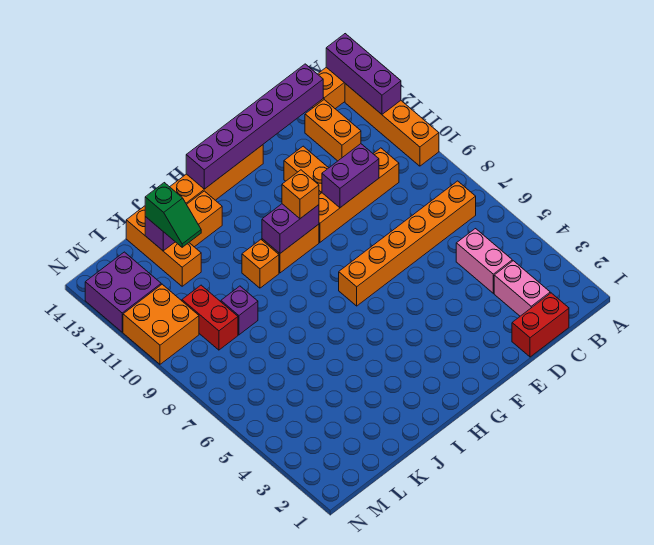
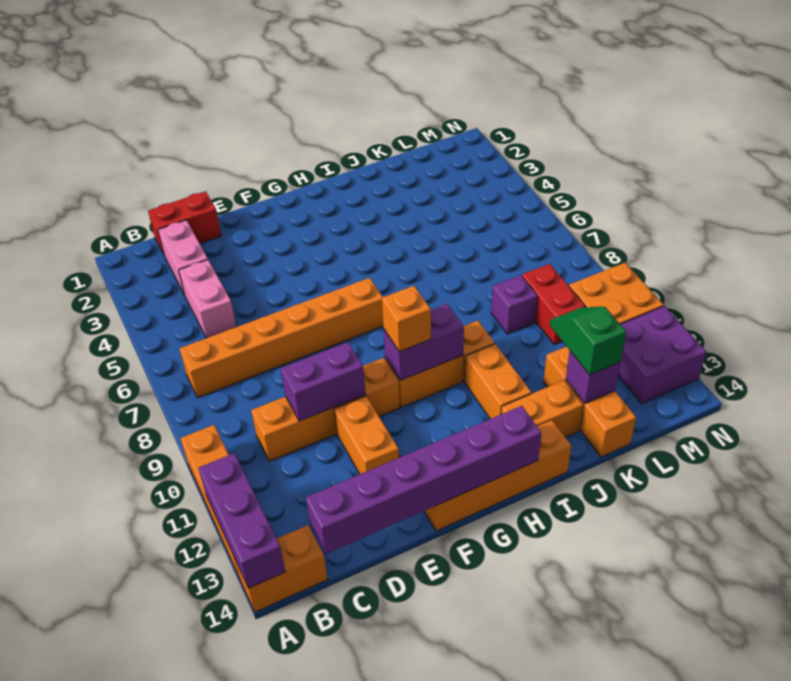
orange brick C12:C13 level 1 -> orange brick I11:I12 level 1

